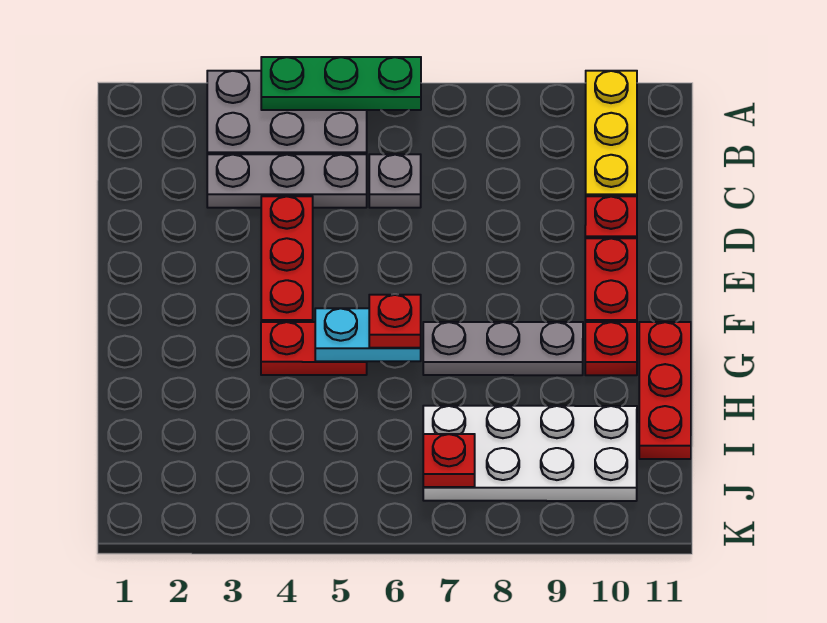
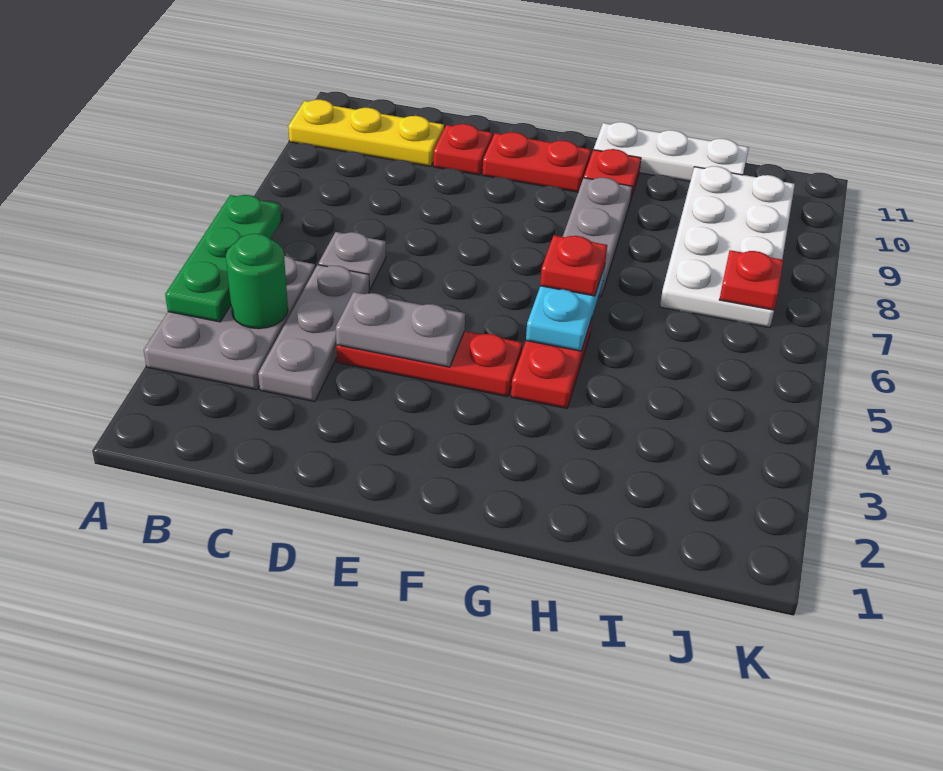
none -> green round brick B4 level 2
none -> grey plate D4:E4 level 2
red plate G11:I11 level 1 -> white plate G11:I11 level 1

